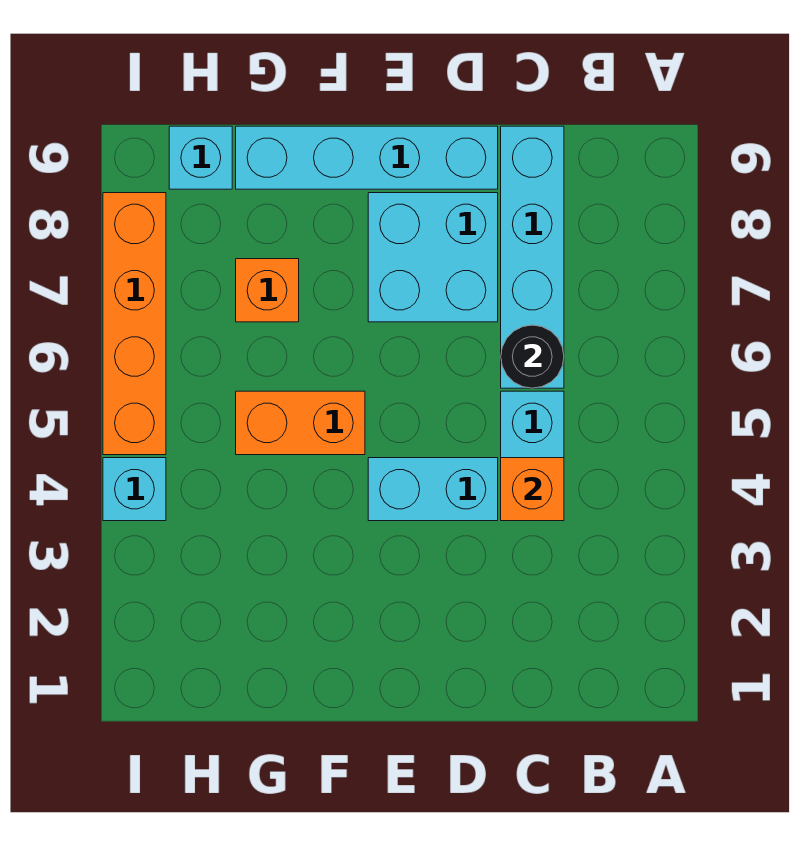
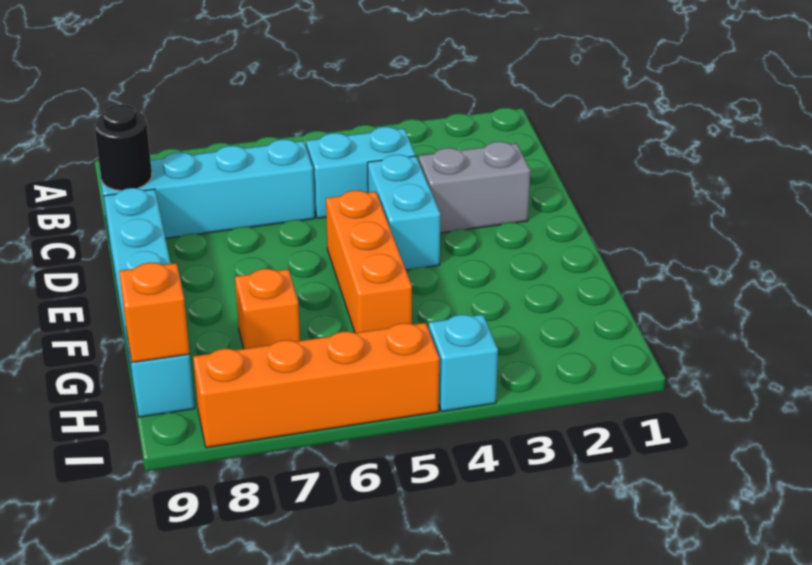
orange brick C4 level 2 -> orange brick H9 level 2
black round brick C6 level 2 -> black round brick C9 level 2
none -> grey brick D2:D3 level 1
cyan brick D7:E8 level 1 -> none
orange brick F5:G5 level 1 -> orange brick E5:G5 level 1

